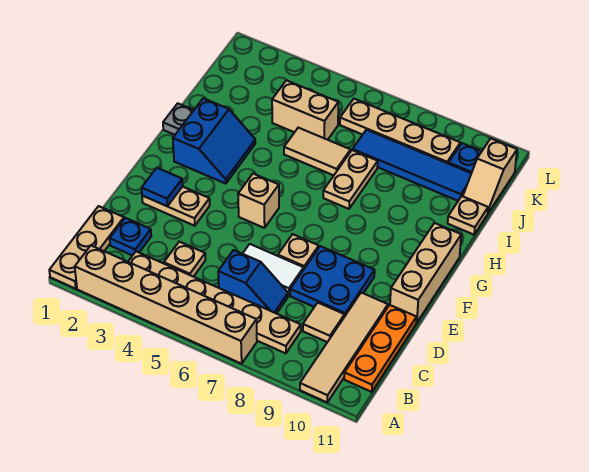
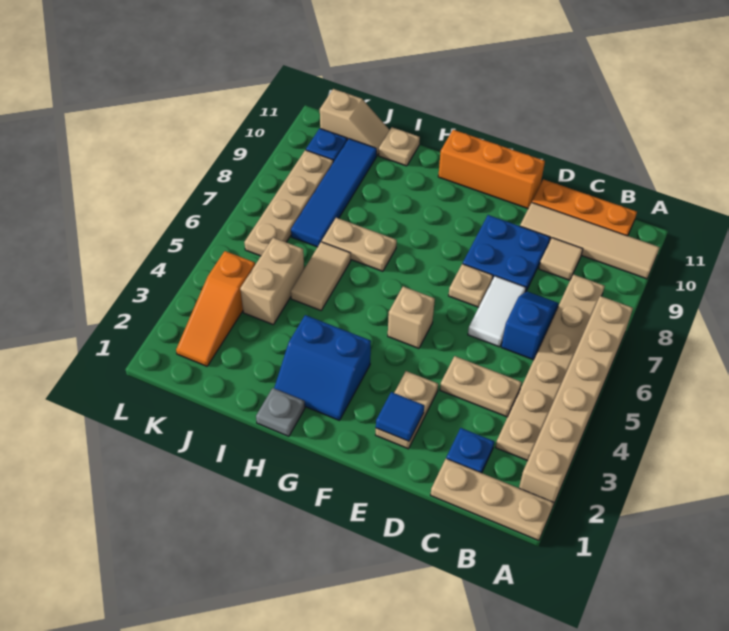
tan plate C4 level 1 -> tan plate C4:D4 level 1
tan brick E11:G11 level 1 -> orange brick E11:G11 level 1
blue slope G2:H3 level 1 top 2 -> blue slope G2:H3 level 1 top 3
none -> orange slope K2:K4 level 1 top 4

